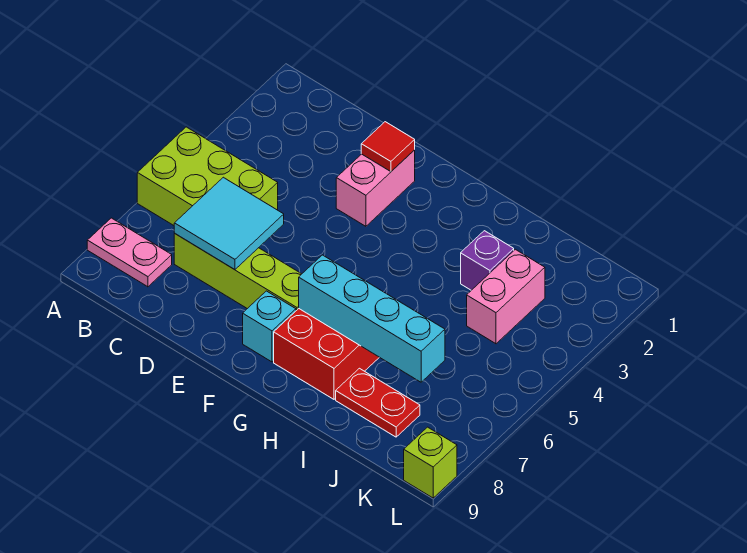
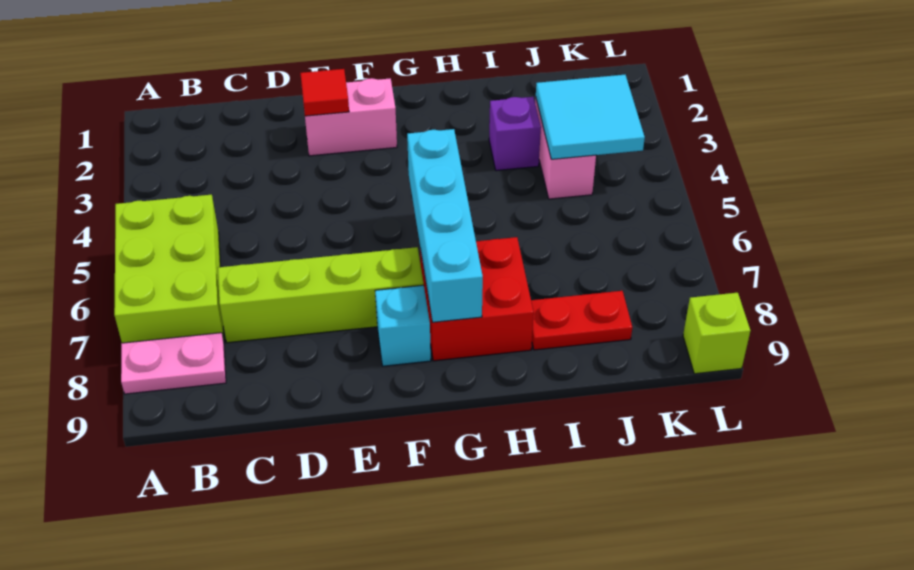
lime brick A5:C6 level 1 -> lime brick A5:B7 level 1
cyan tile C6:D7 level 2 -> cyan tile J3:K4 level 2
pink brick E2:E3 level 1 -> pink brick E2:F2 level 1
cyan brick G7:J7 level 2 -> cyan brick G5:G8 level 2

